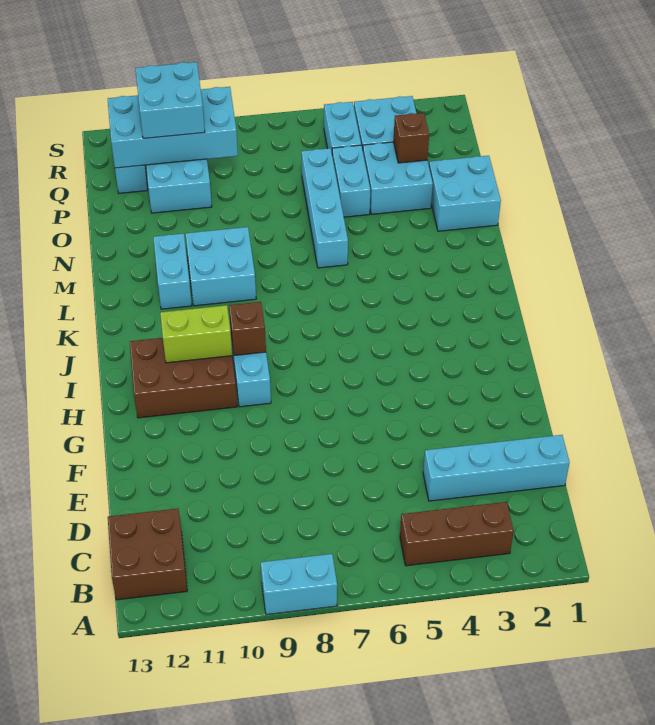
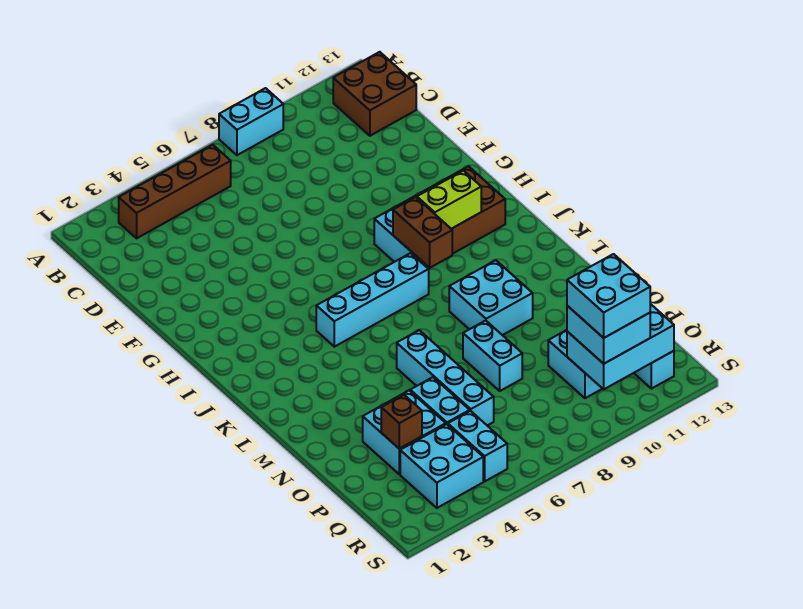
brown brick B3:B5 level 1 -> brown brick B3:B6 level 1
cyan brick D1:D4 level 1 -> cyan brick J5:J8 level 1
brown brick I9 level 2 -> brown brick I9:J9 level 2
cyan brick L11:M11 level 1 -> cyan brick N8:O8 level 1
cyan brick N1:O2 level 1 -> cyan brick Q10:R11 level 4
cyan brick Q9:R12 level 2 -> cyan brick Q10:R12 level 2

